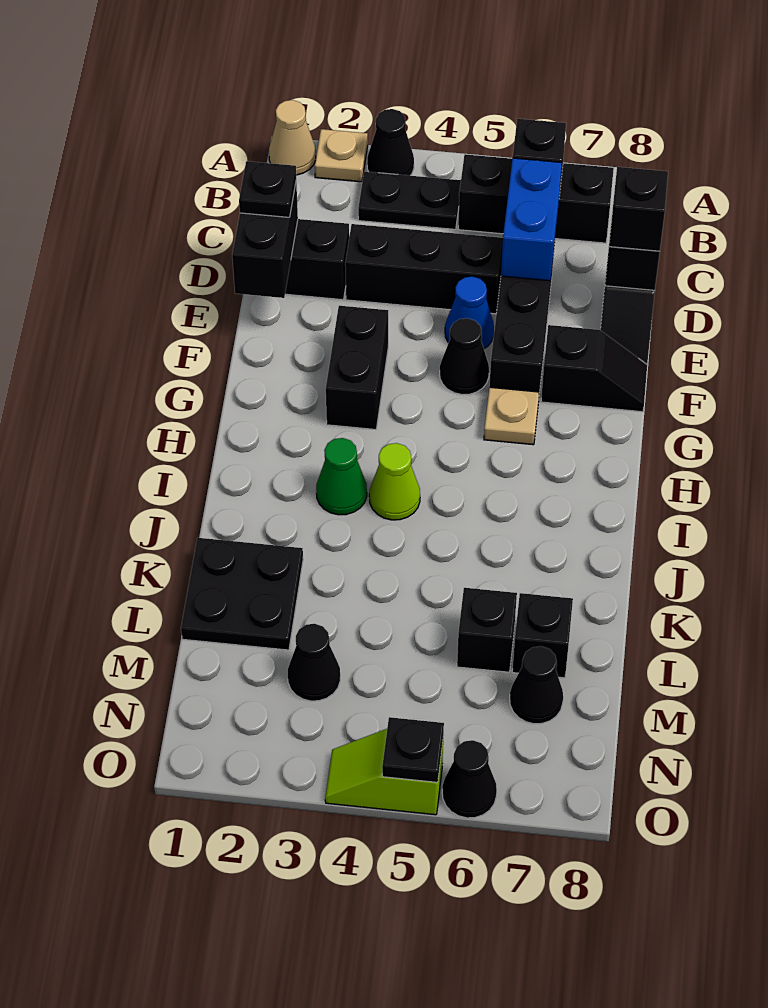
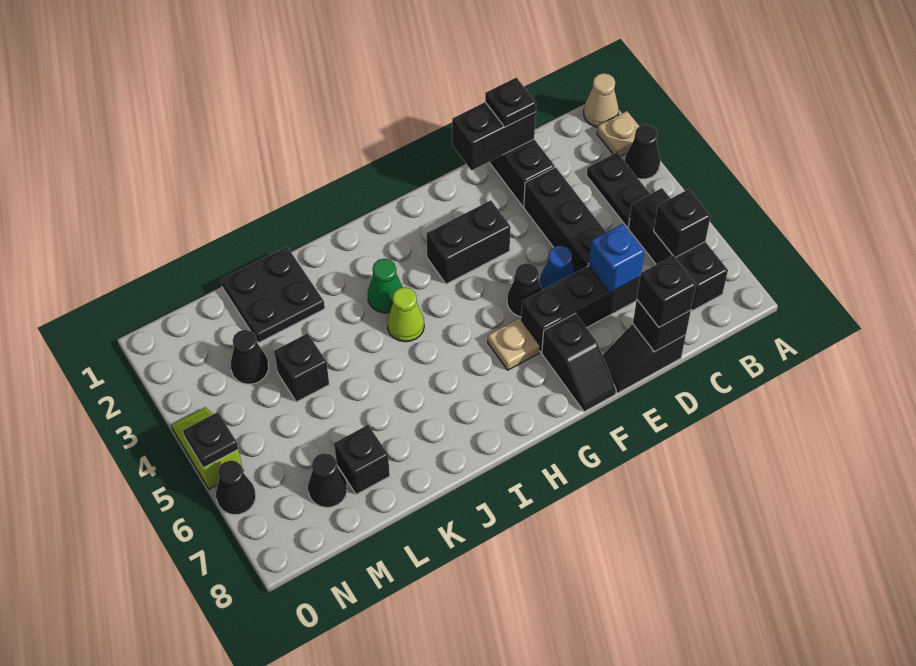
blue brick C6:D6 level 2 -> blue brick D6 level 2
black brick L6 level 1 -> black brick L4 level 1

